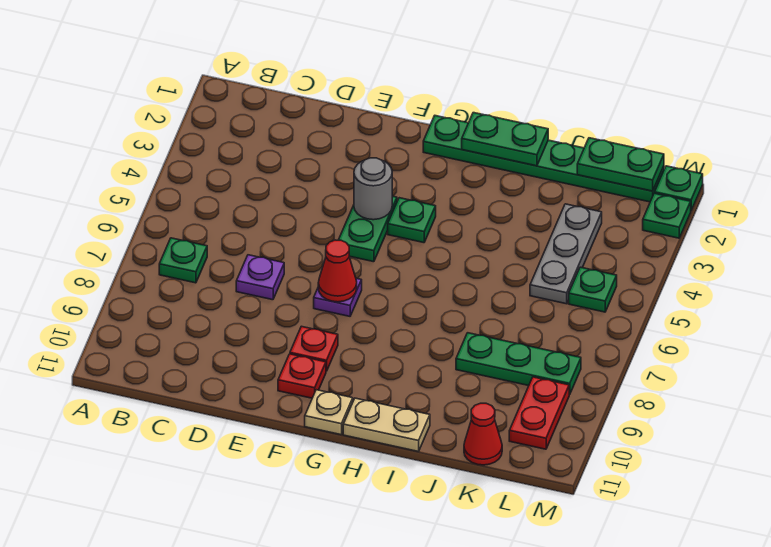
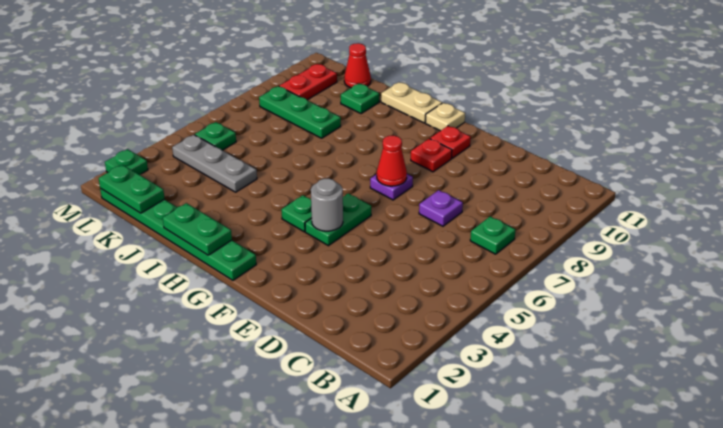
grey plate K3:K5 level 1 -> grey plate J4:L4 level 1
green plate M1 level 1 -> green plate J10 level 1

